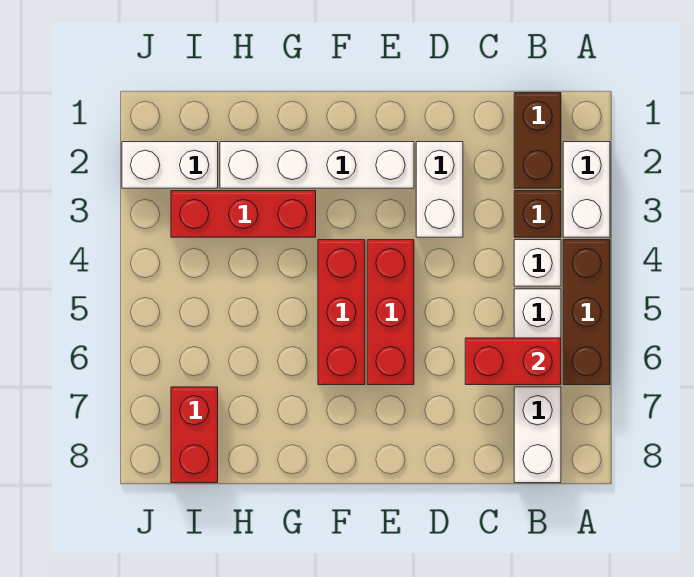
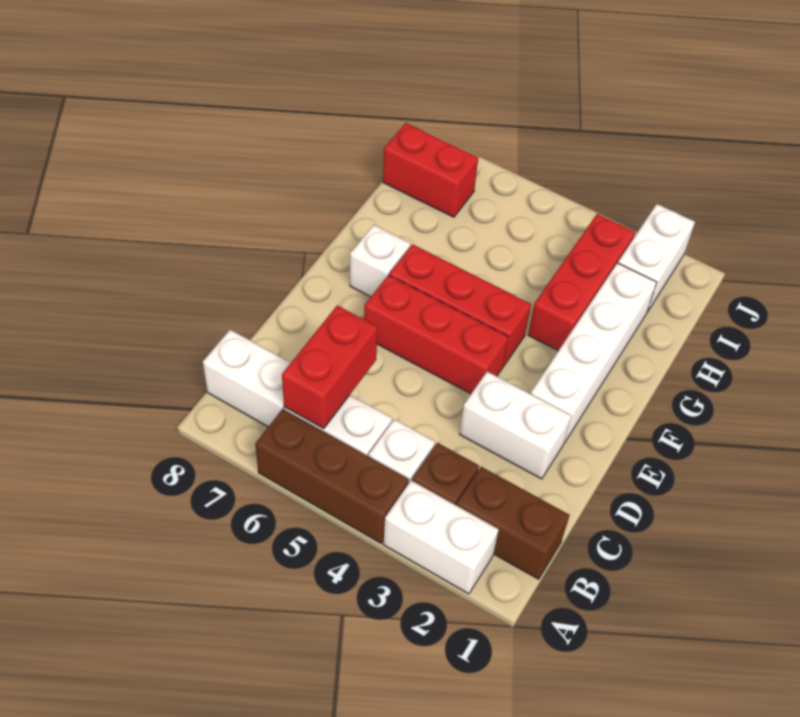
none -> white brick F7 level 1

